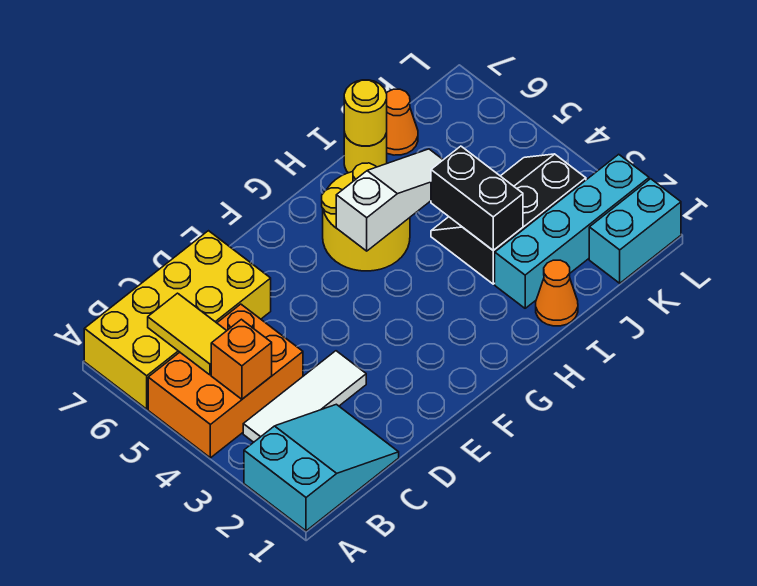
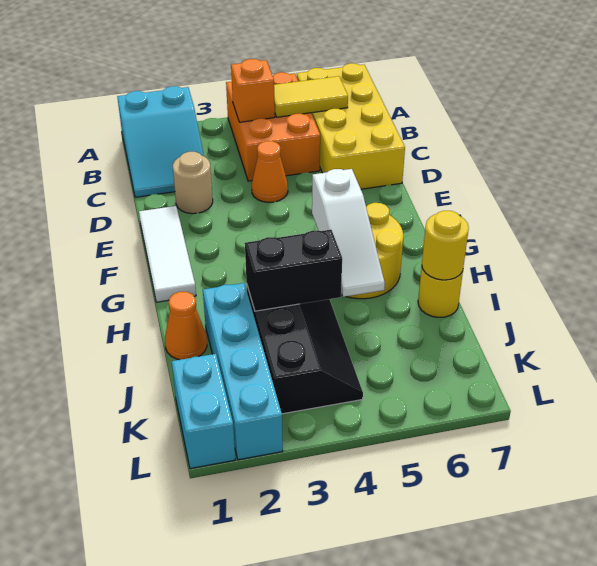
white tile B3:D3 level 1 -> white tile E1:G1 level 1
none -> tan round brick D2 level 1
orange cone J7 level 1 -> orange cone D4 level 1

